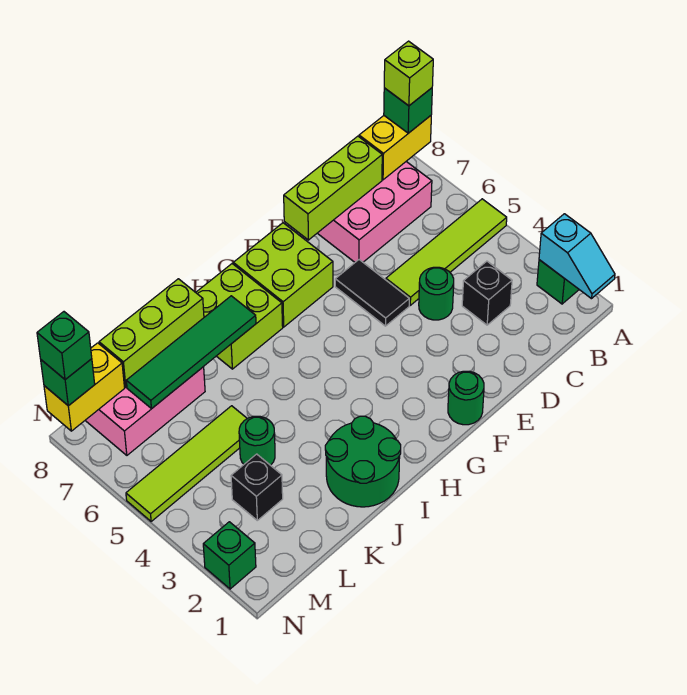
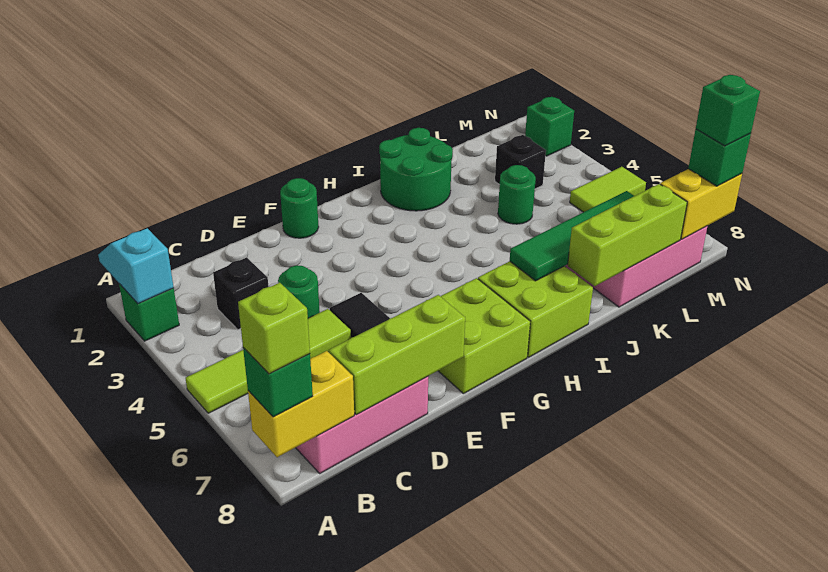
lime tile K5:N5 level 1 -> lime tile M5:N5 level 1

